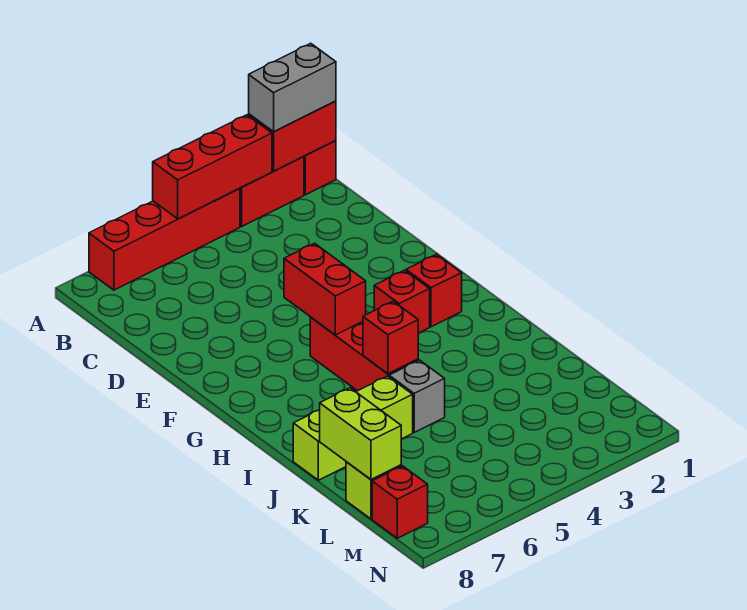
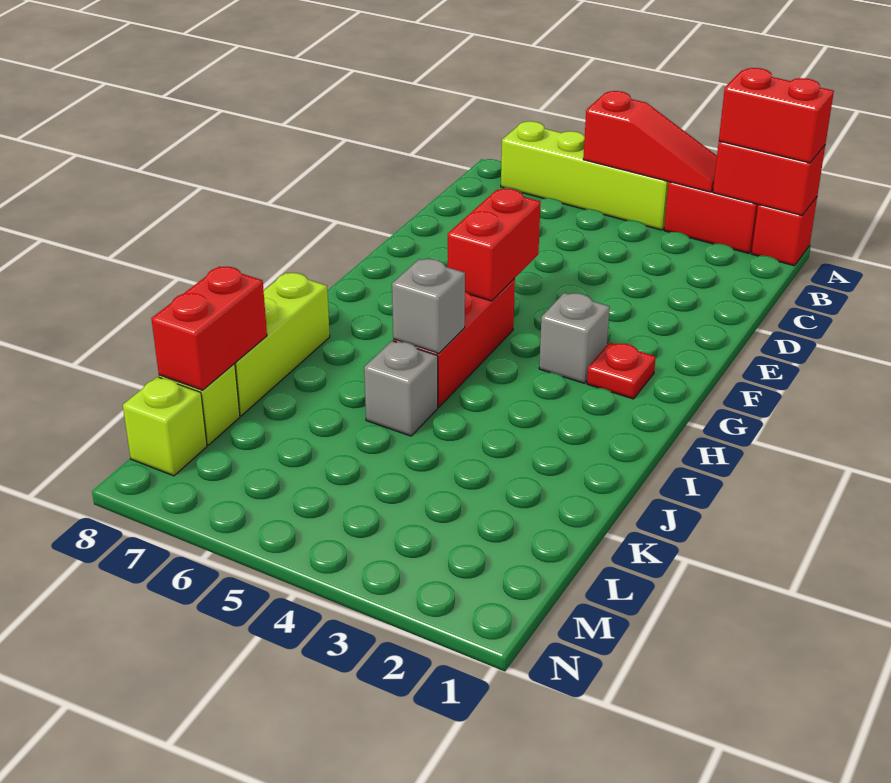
grey brick A1:A2 level 3 -> red brick A1:A2 level 3
red brick A3:A5 level 2 -> red slope A3:A5 level 2 top 5
red brick A4:A7 level 1 -> lime brick A4:A7 level 1
red brick G2 level 1 -> red plate G2 level 1
red brick G3 level 1 -> grey brick G3 level 1
red brick I5 level 2 -> grey brick I5 level 2
lime brick J6:J8 level 1 -> lime brick I8:K8 level 1
lime brick K8:L8 level 2 -> red brick K8:L8 level 2
red brick M8 level 1 -> lime brick M8 level 1

